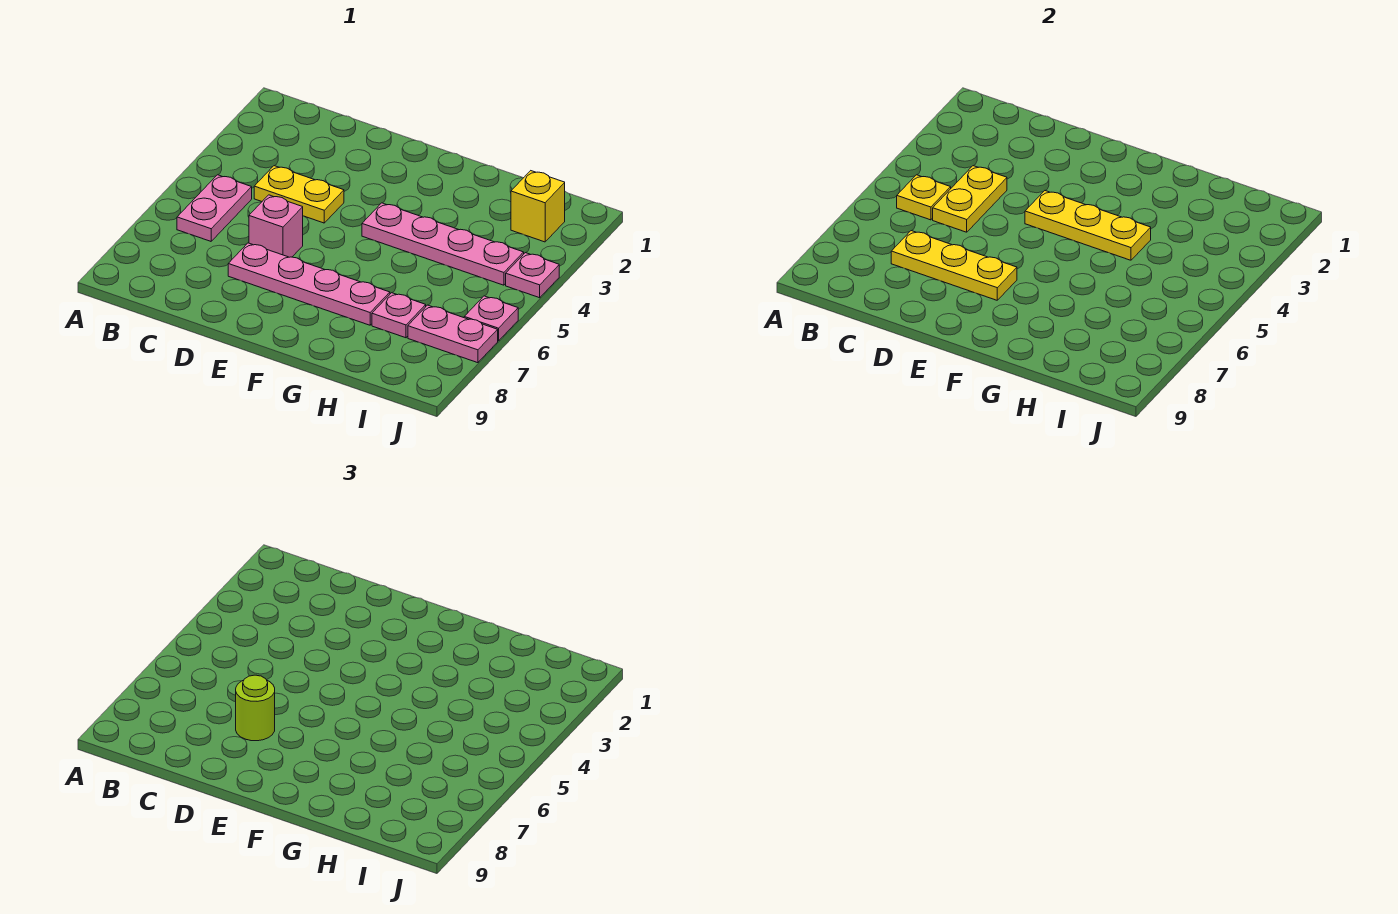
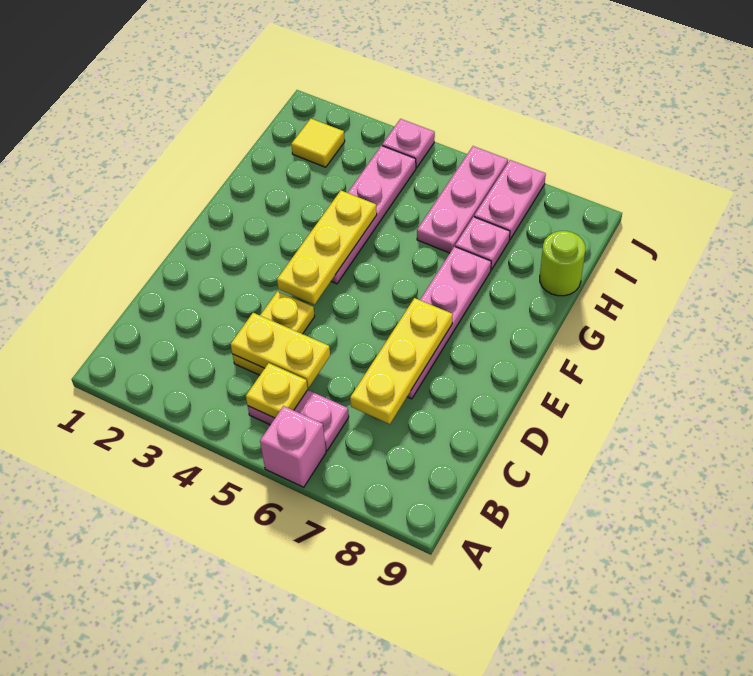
pink brick D6 level 1 -> pink brick A6 level 1
lime round brick D7 level 3 -> lime round brick H9 level 1
yellow brick I2 level 1 -> yellow tile I2 level 1
pink plate J6 level 1 -> pink plate H6:J6 level 1

